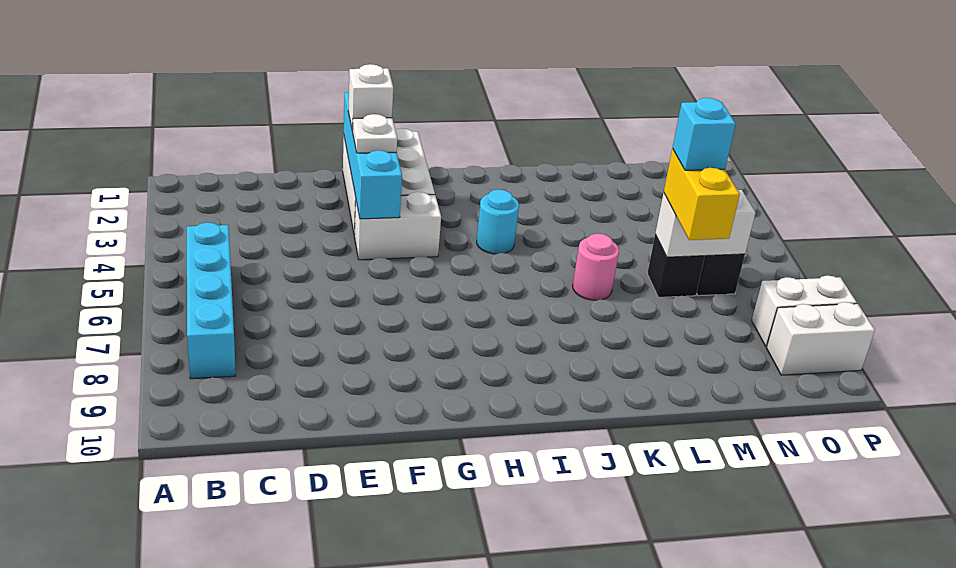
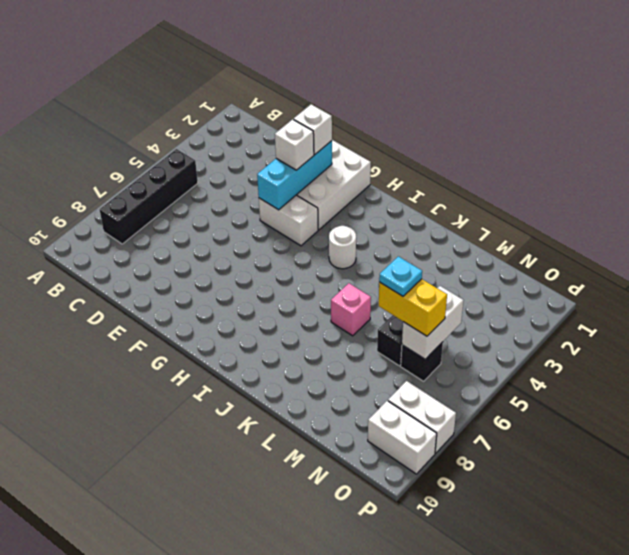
cyan brick B5:B8 level 1 -> black brick B5:B8 level 1
cyan brick F1:F4 level 2 -> cyan brick F2:F4 level 2
white plate F3 level 3 -> white brick F3 level 3
cyan round brick I4 level 1 -> white round brick I4 level 1
pink round brick K6 level 1 -> pink brick K6 level 1
white brick M6:N6 level 2 -> white brick N5:N6 level 2
yellow brick M6:M7 level 3 -> yellow brick M6:N6 level 3
cyan brick M6 level 4 -> cyan plate M6 level 4

